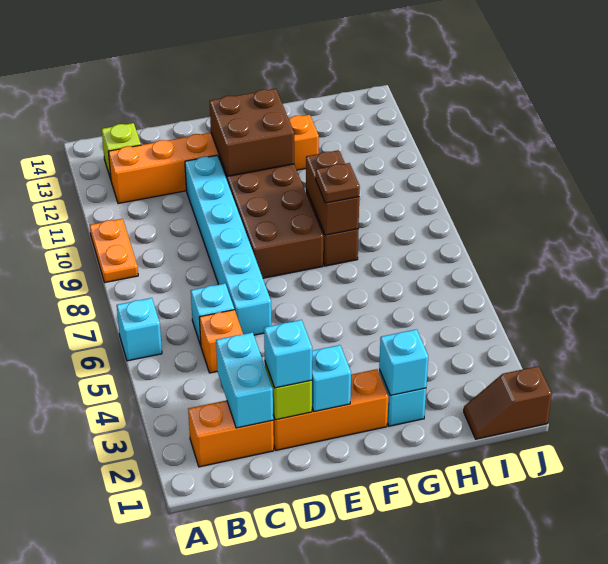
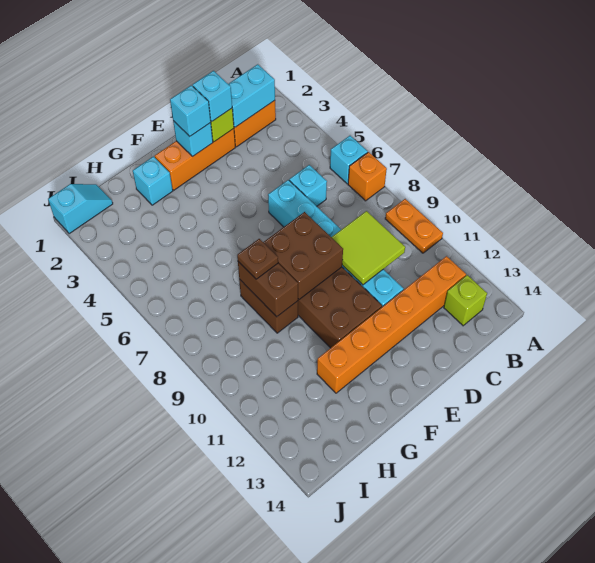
cyan brick C2:C3 level 2 -> cyan brick B2:C2 level 2
orange brick C5 level 1 -> orange brick A7 level 1
none -> lime tile C9:D10 level 2
brown brick E11:F12 level 2 -> brown brick E8:F9 level 2
cyan brick G2 level 2 -> cyan brick E2 level 3
brown slope I1:J1 level 1 top J -> cyan slope I1:J1 level 1 top J

